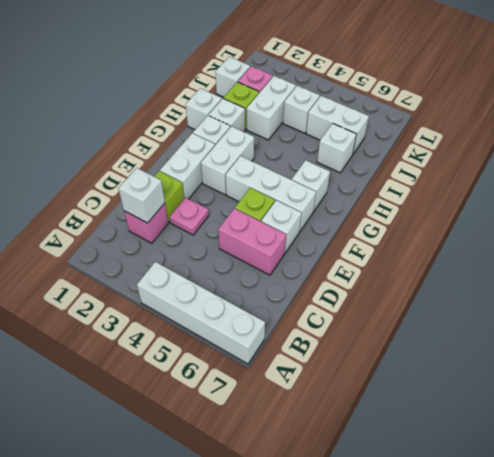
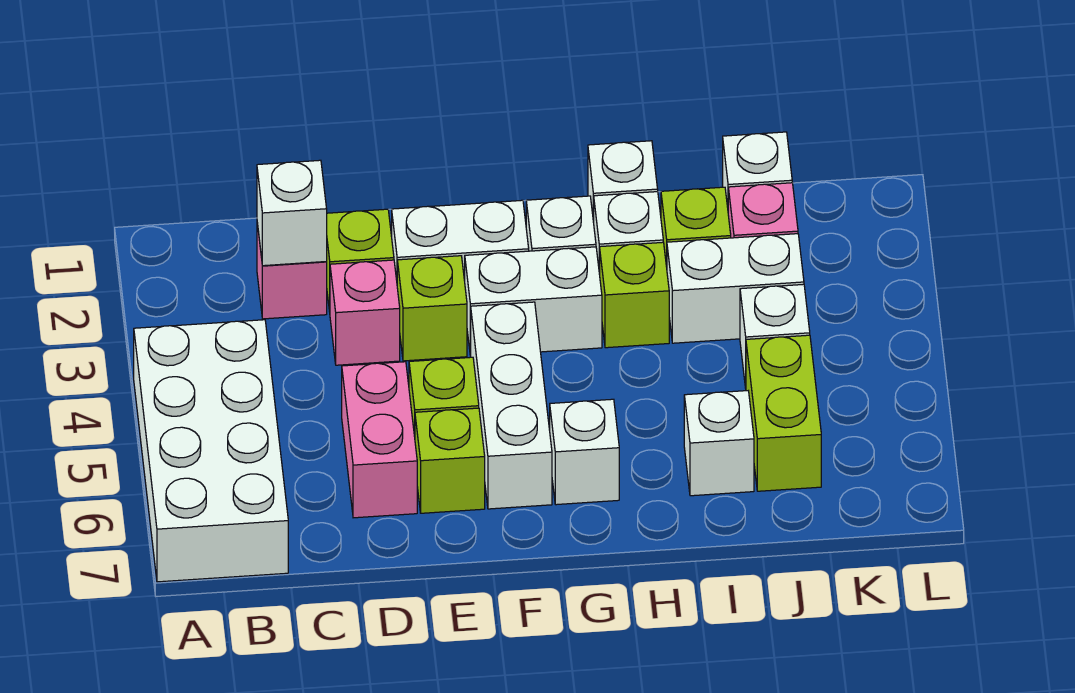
white brick A4:A7 level 1 -> white brick A4:B7 level 1
pink plate D3 level 1 -> pink brick D3 level 1
none -> lime brick E3 level 1
white brick E6 level 1 -> lime brick E6 level 1
none -> lime brick H3 level 1
white brick J5:J6 level 1 -> lime brick J5:J6 level 1

